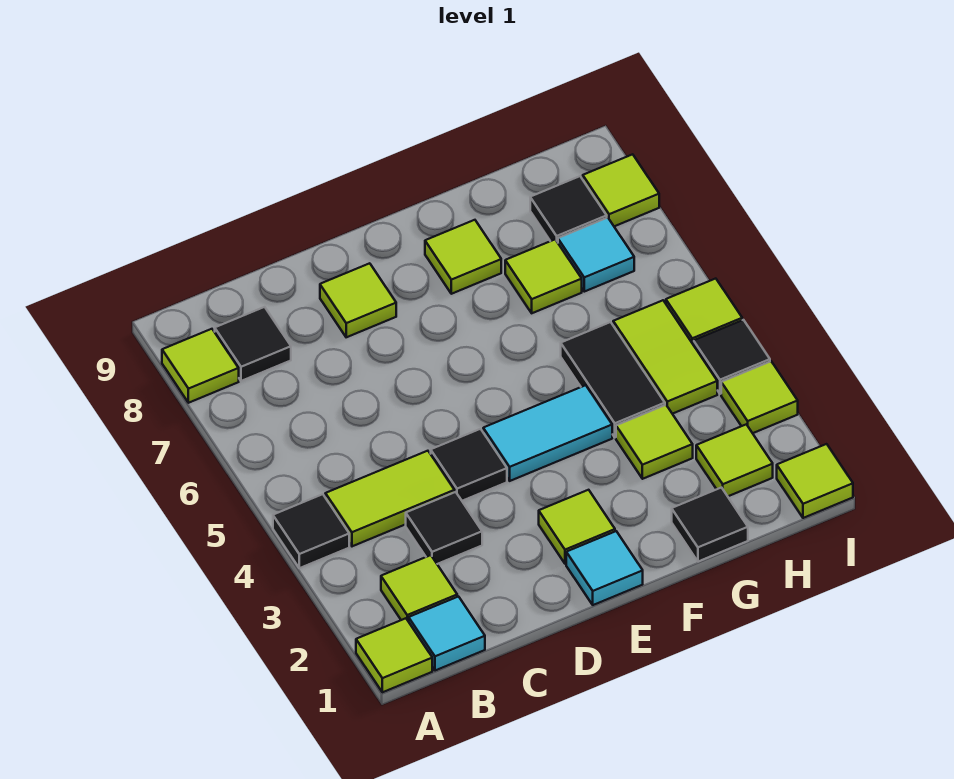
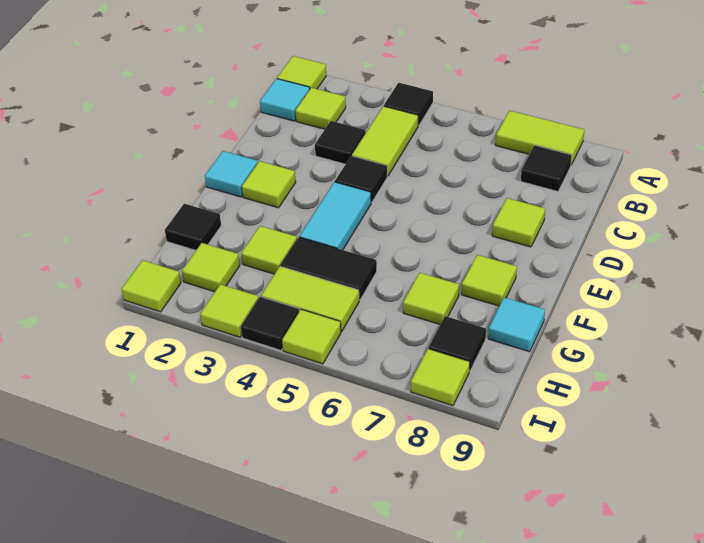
lime tile A8 level 1 -> lime tile A7:A8 level 1
cyan tile H7 level 1 -> cyan tile G9 level 1

